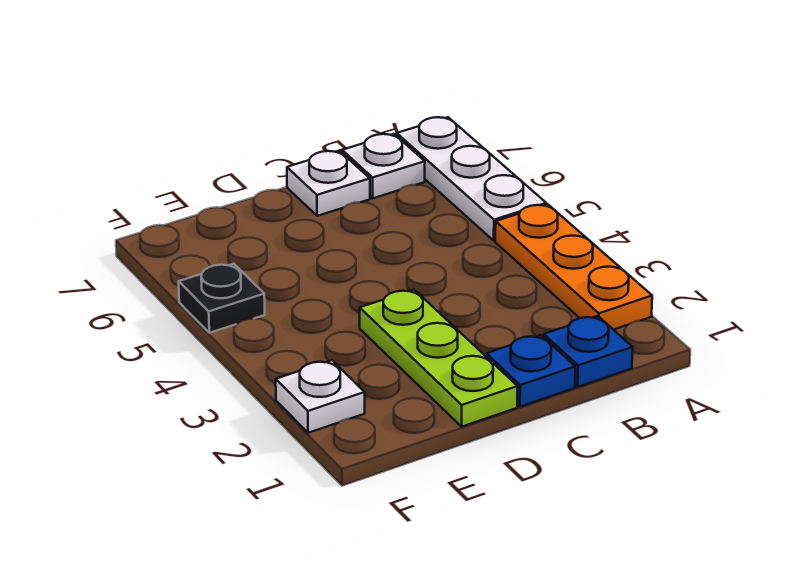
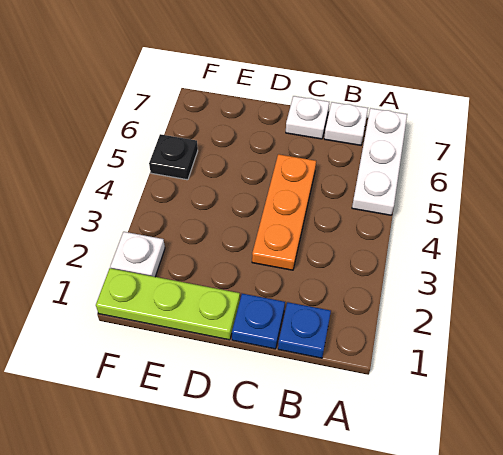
orange plate A2:A4 level 1 -> orange plate C3:C5 level 1
lime plate D1:D3 level 1 -> lime plate D1:F1 level 1

